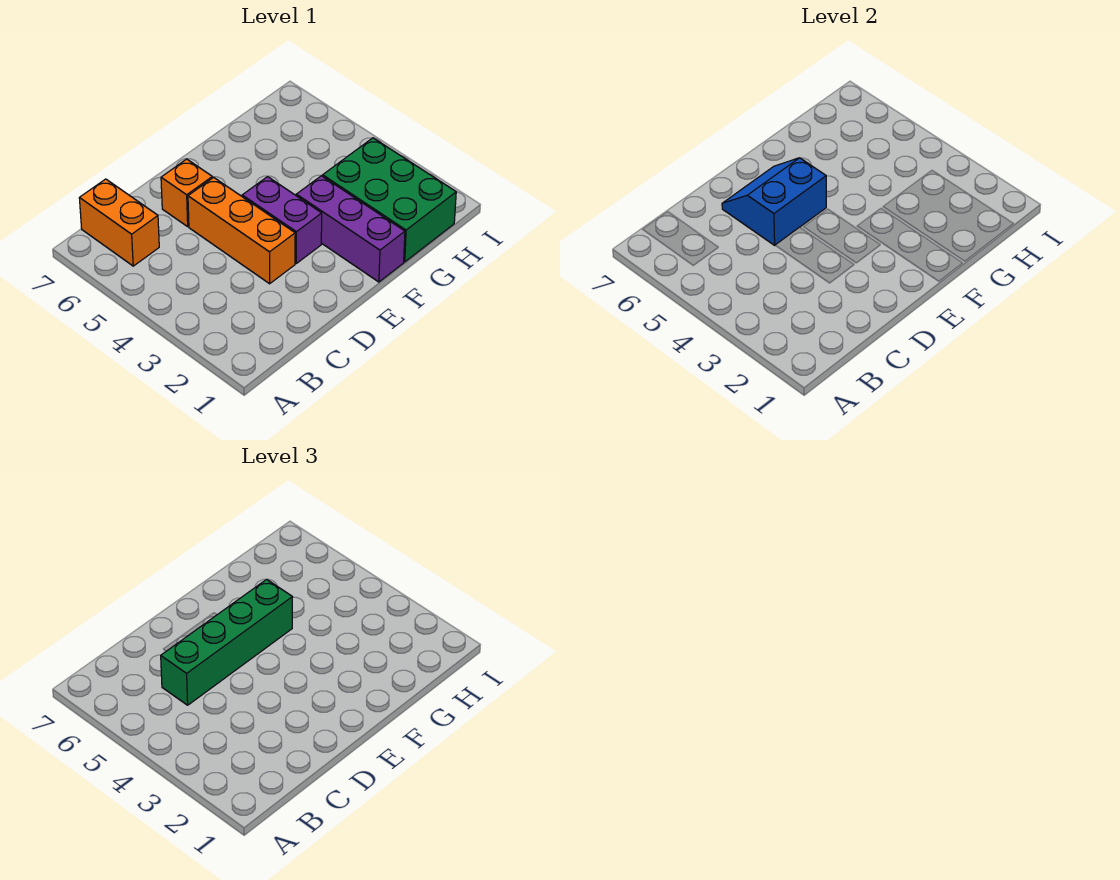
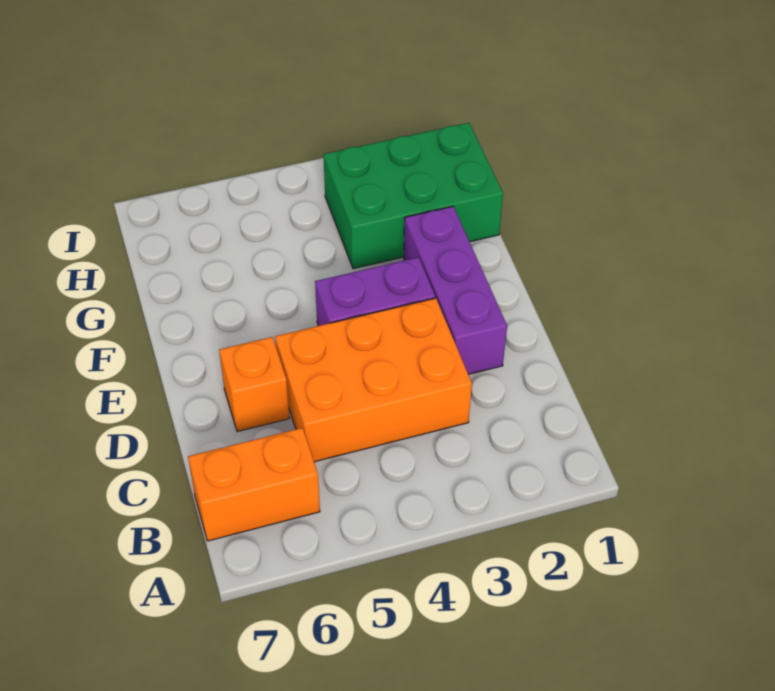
green brick C5:F5 level 3 -> none
orange brick D3:D5 level 1 -> orange brick C3:D5 level 1
blue slope D5:E6 level 2 top 5 -> none
purple brick F1:F3 level 1 -> purple brick D2:F2 level 1

